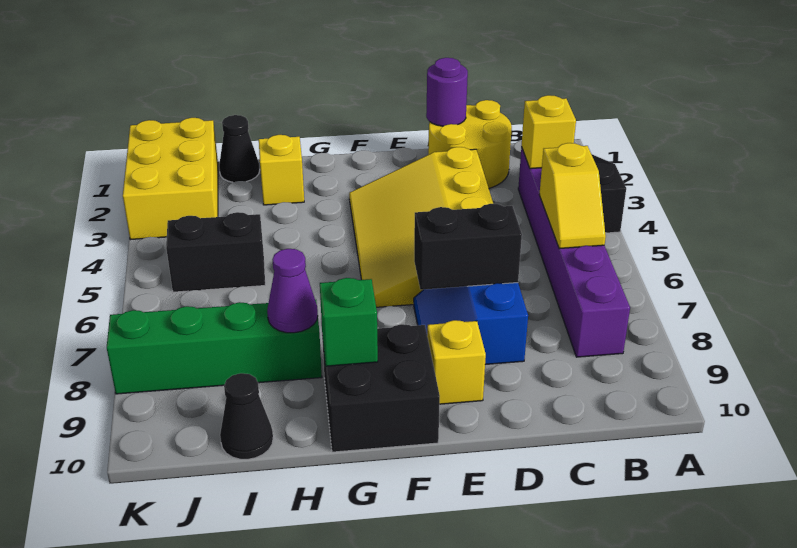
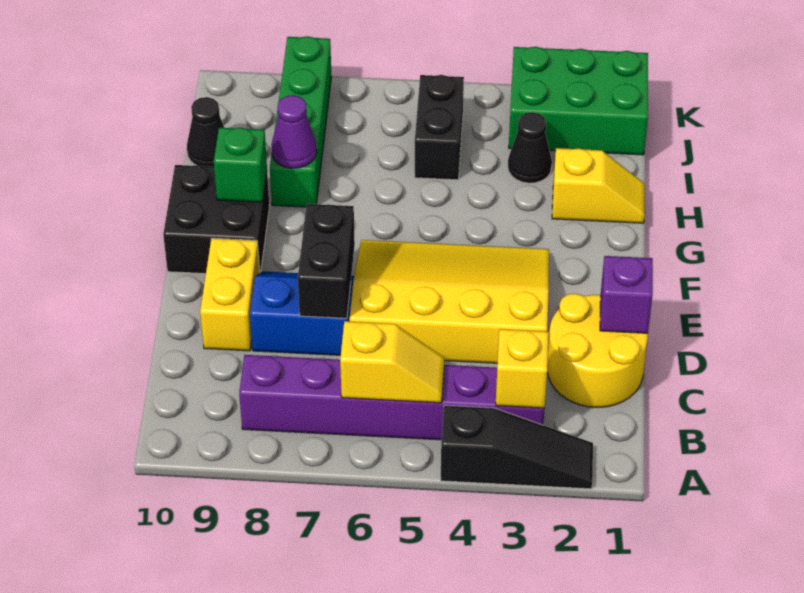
yellow slope B5:B6 level 2 top 5 -> yellow slope B5:B6 level 2 top 6
purple round brick D1 level 2 -> purple brick D1 level 2
yellow brick E9 level 1 -> yellow brick D9:E9 level 1
black cone I1 level 1 -> black cone I3 level 1
yellow brick J1:K3 level 1 -> green brick J1:K3 level 1

